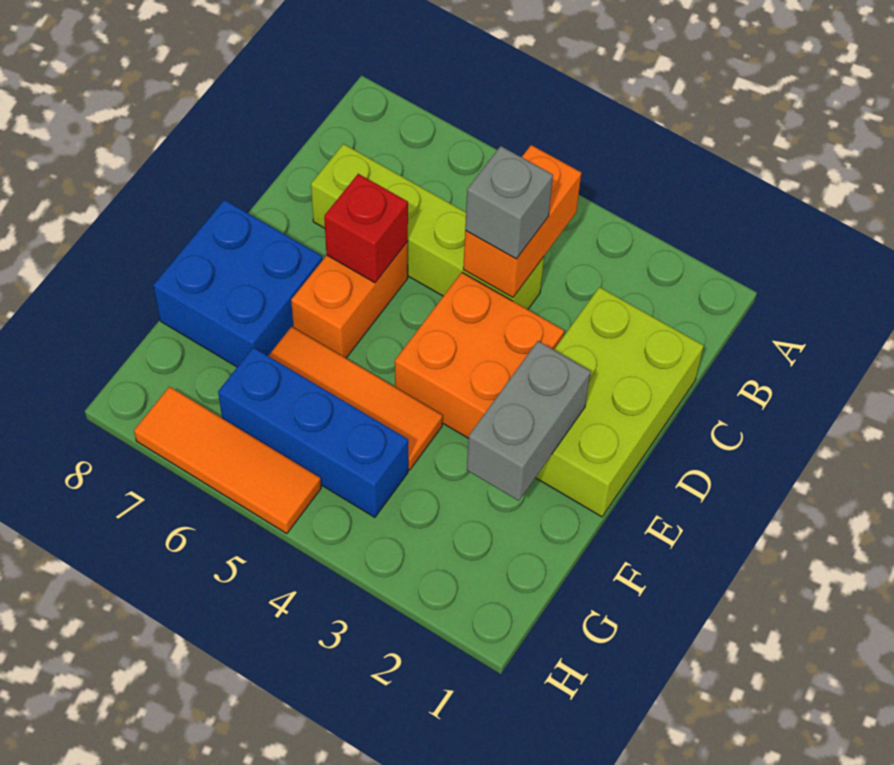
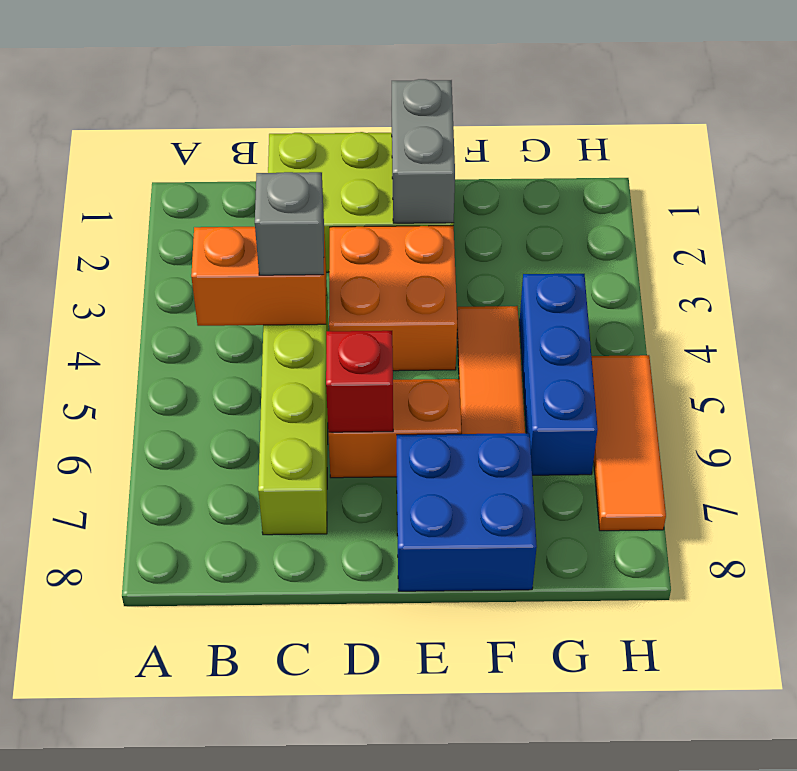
grey brick E2:F2 level 2 -> grey brick E1:E2 level 2

